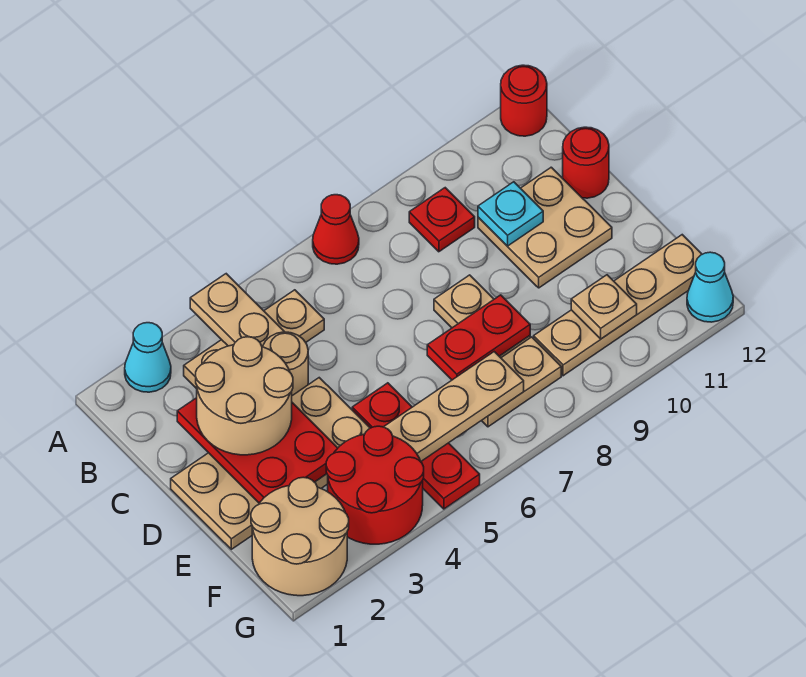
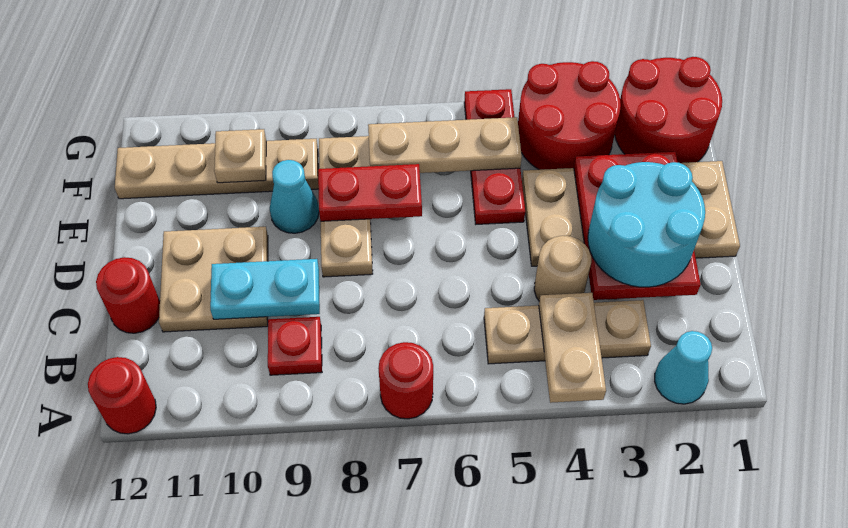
red cone A7 level 1 -> red round brick A7 level 1
tan round brick C2:D3 level 3 -> cyan round brick C2:D3 level 3
cyan plate C10 level 2 -> cyan plate C9:C10 level 2
tan round brick F1:G2 level 1 -> red round brick F1:G2 level 1
cyan cone G12 level 1 -> cyan cone E9 level 1

